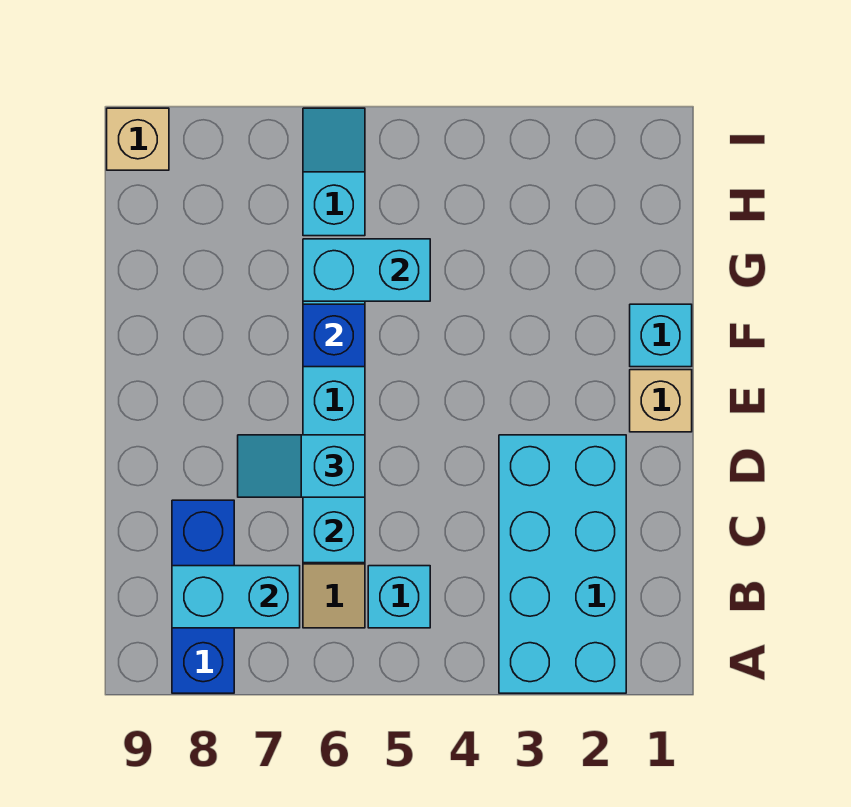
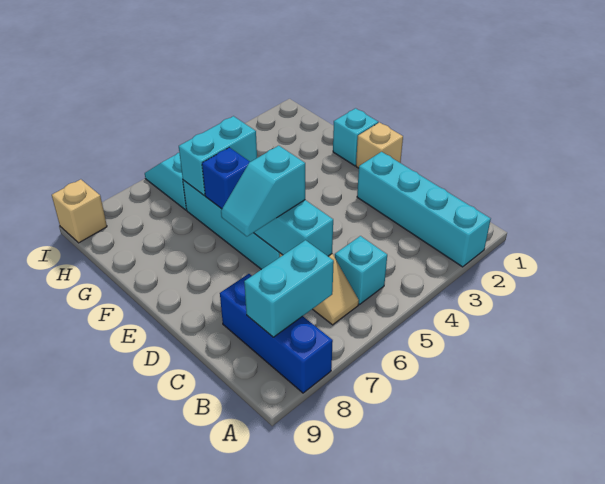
cyan brick A2:D3 level 1 -> cyan brick A2:D2 level 1

